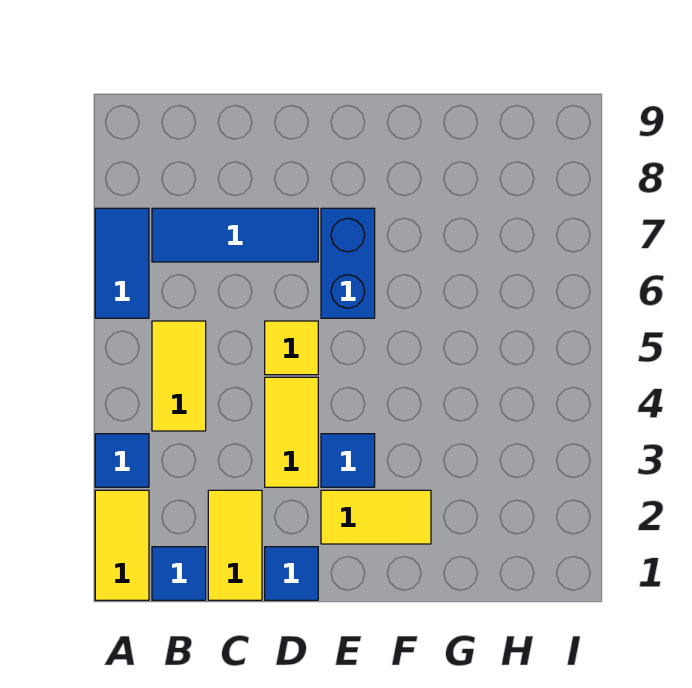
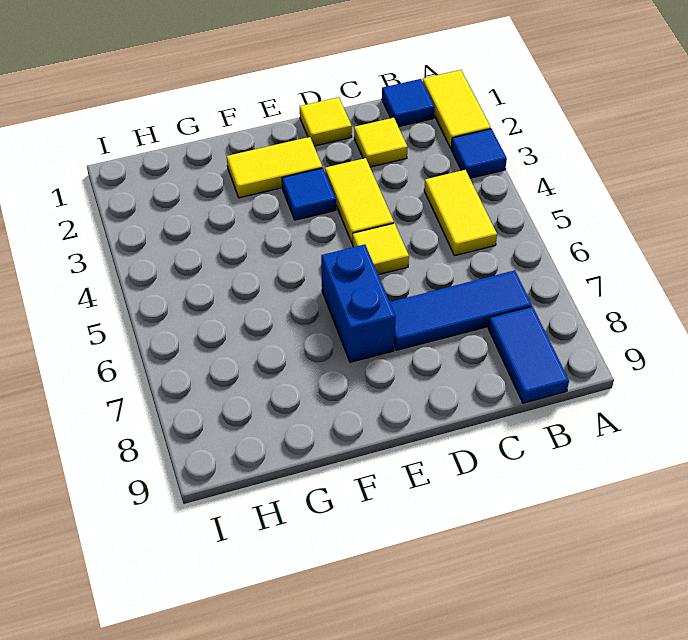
blue tile A6:A7 level 1 -> blue tile B8:B9 level 1
yellow tile C1:C2 level 1 -> yellow tile C2 level 1
blue tile D1 level 1 -> yellow tile D1 level 1

